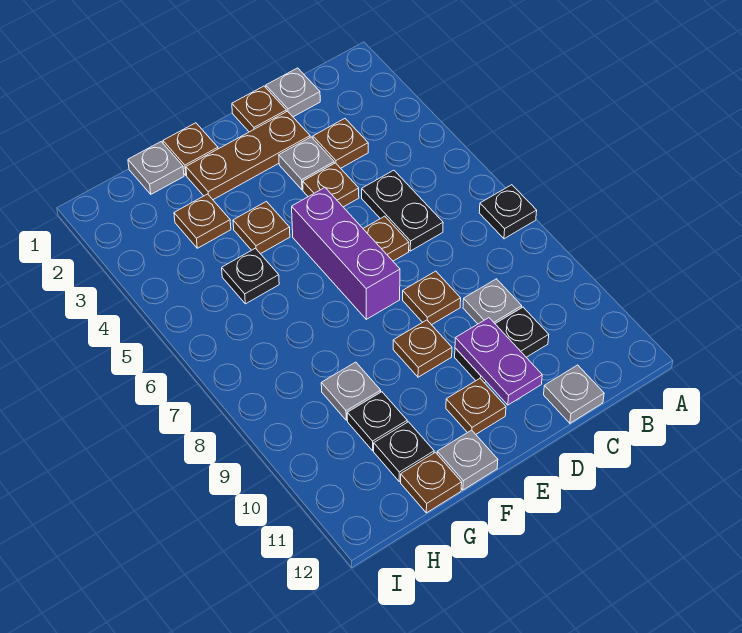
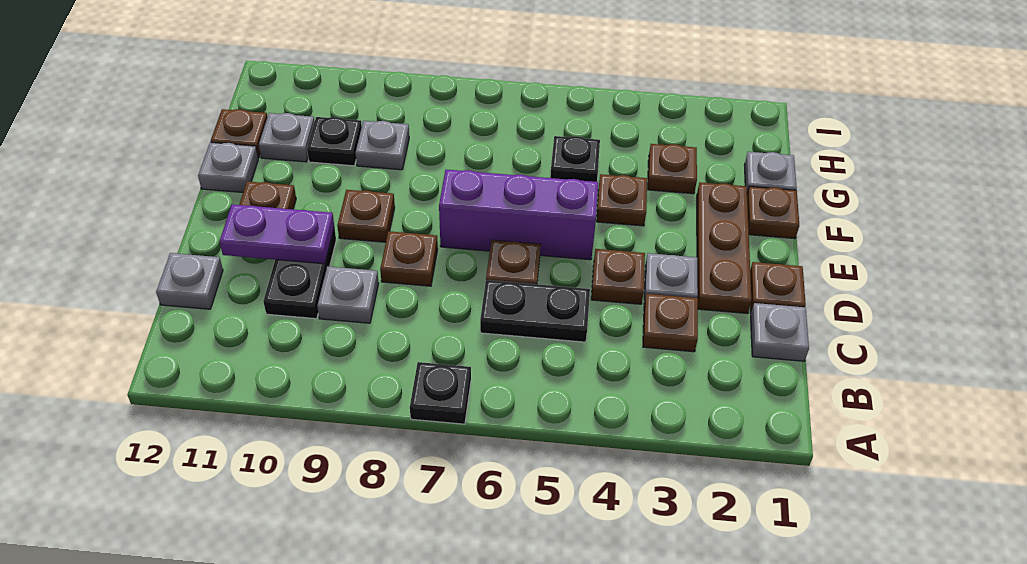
black plate G11 level 1 -> grey plate G11 level 1

